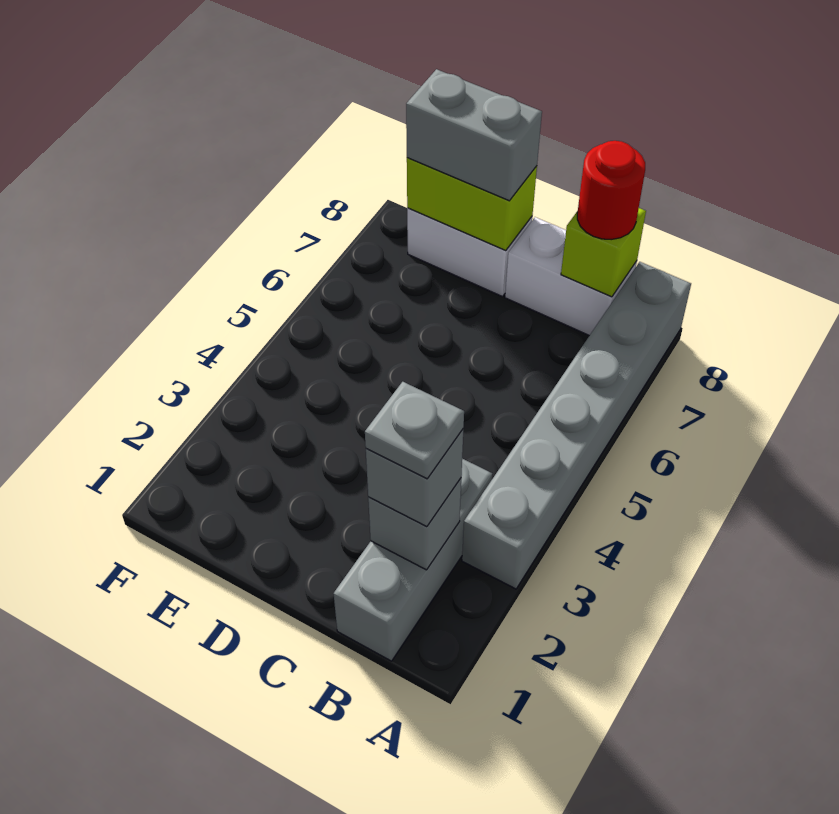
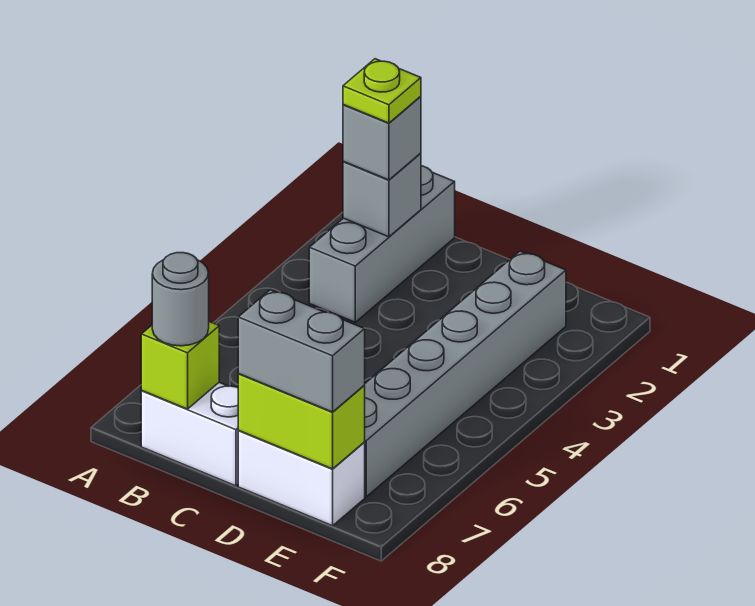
grey brick A3:A8 level 1 -> grey brick E2:E7 level 1
grey plate B2 level 4 -> lime plate B2 level 4
red round brick B8 level 3 -> grey round brick B8 level 3

